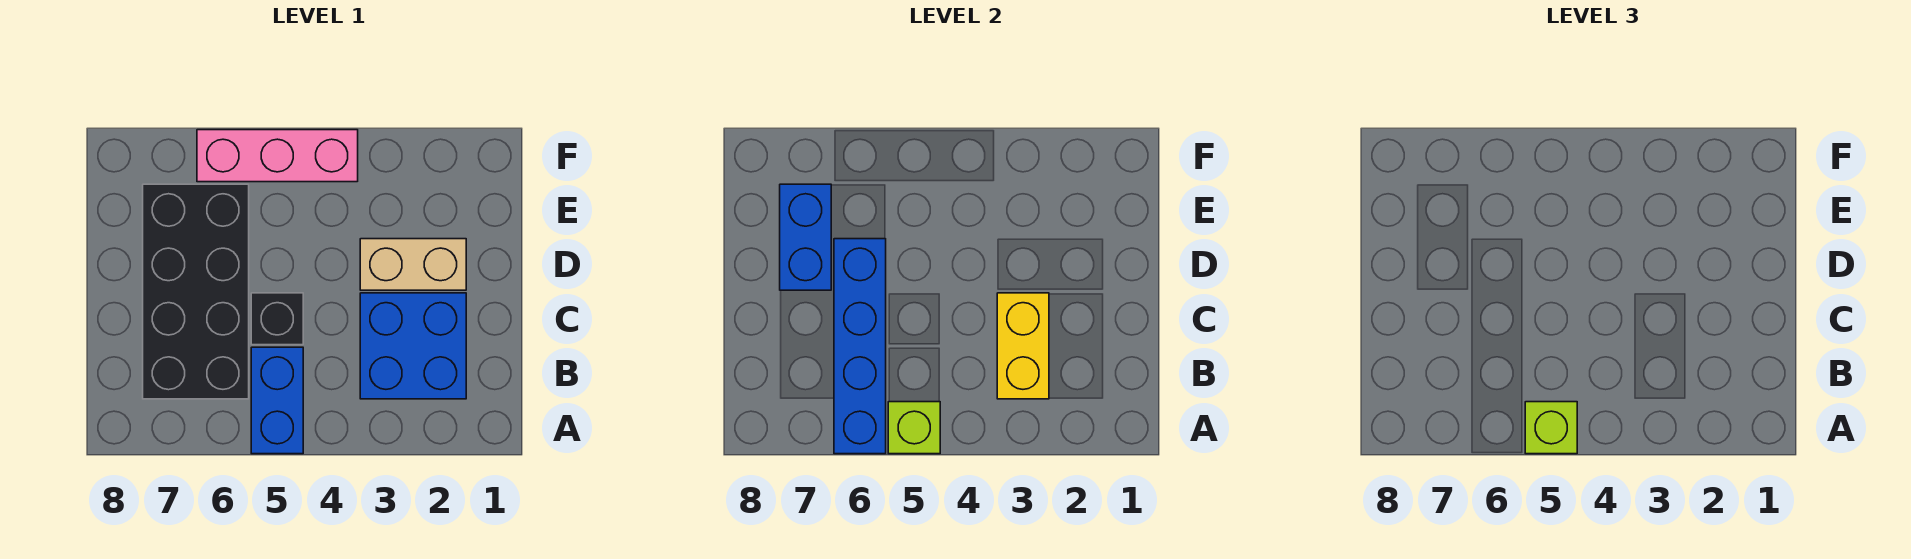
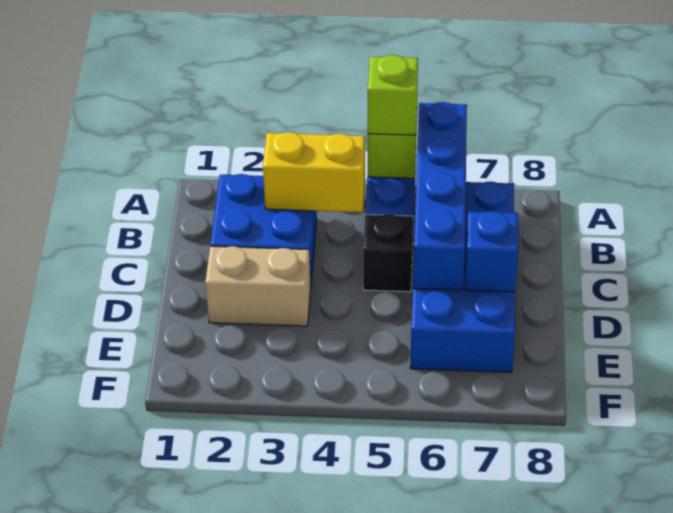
yellow brick B3:C3 level 2 -> yellow brick B3:B4 level 2
black brick B6:E7 level 1 -> blue brick B6:E7 level 1
blue brick D7:E7 level 2 -> blue brick D7 level 2
pink brick F4:F6 level 1 -> none

